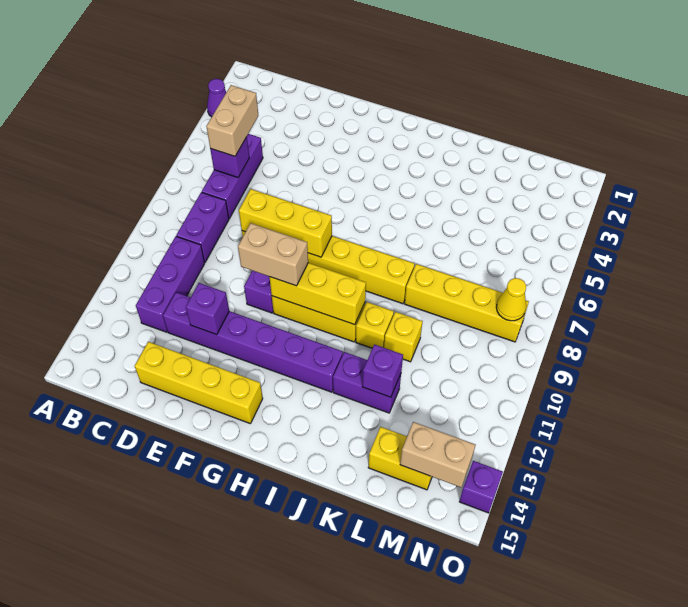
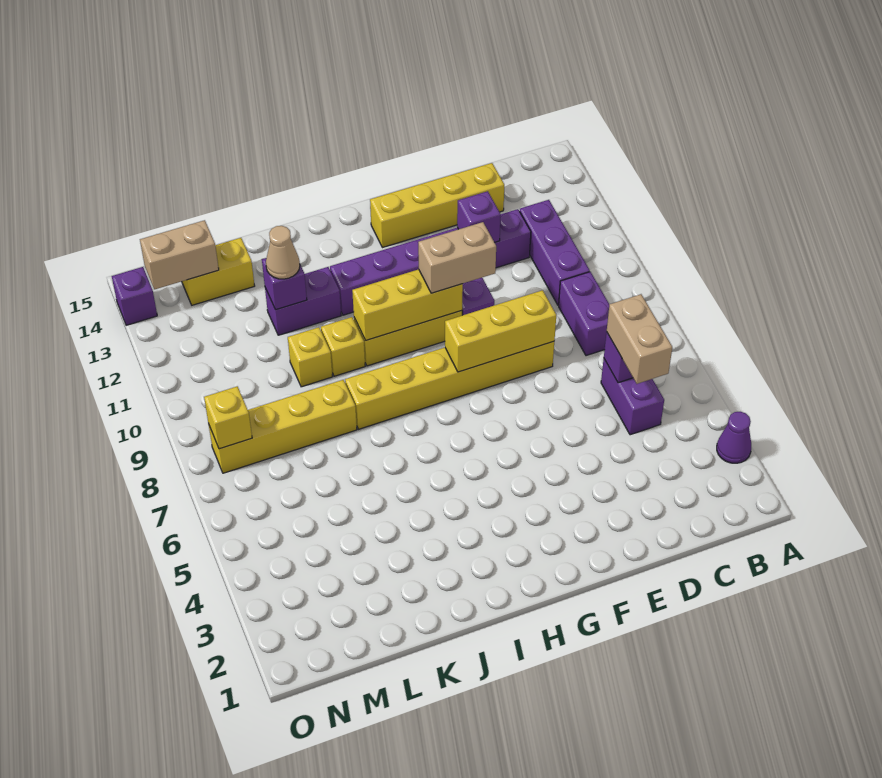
purple brick C5:C7 level 1 -> purple brick C5:C6 level 1
none -> tan cone K12 level 3
yellow cone N8 level 2 -> yellow brick N8 level 2

